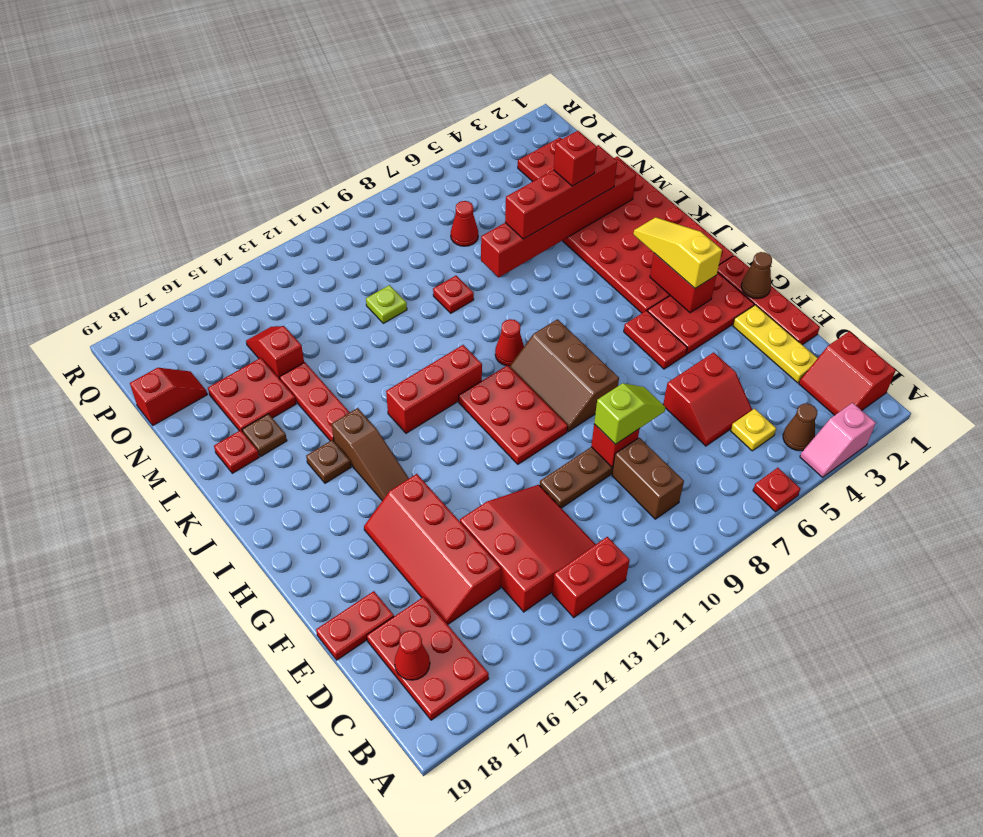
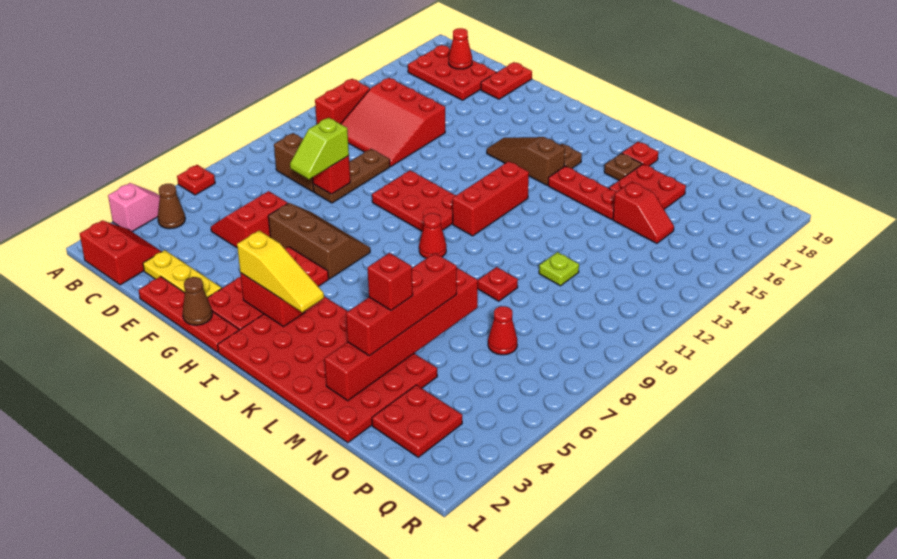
yellow plate C5 level 1 -> none
red slope D15:G16 level 1 top 15 -> none
brown slope G8:I9 level 1 top 8 -> brown slope F6:H7 level 1 top 6
red slope O18:O19 level 1 top 19 -> none

